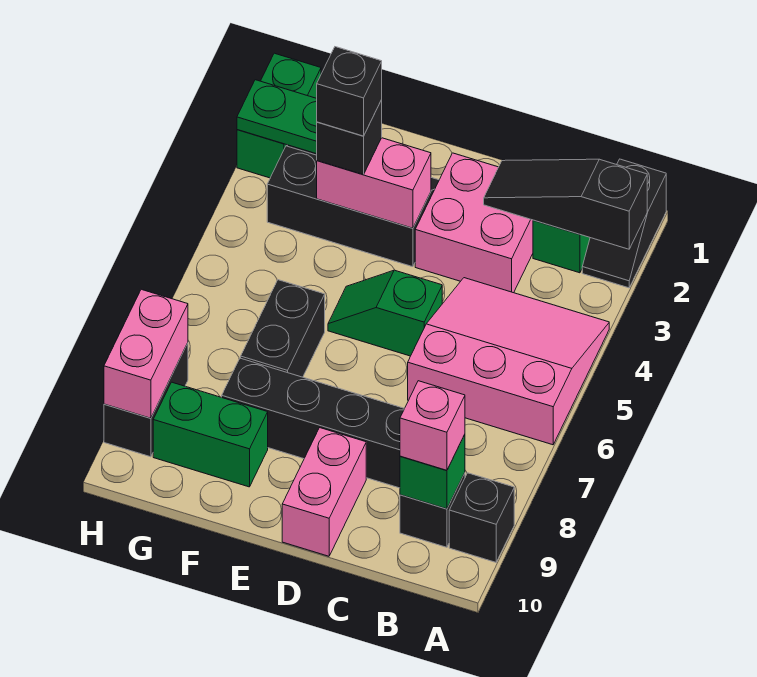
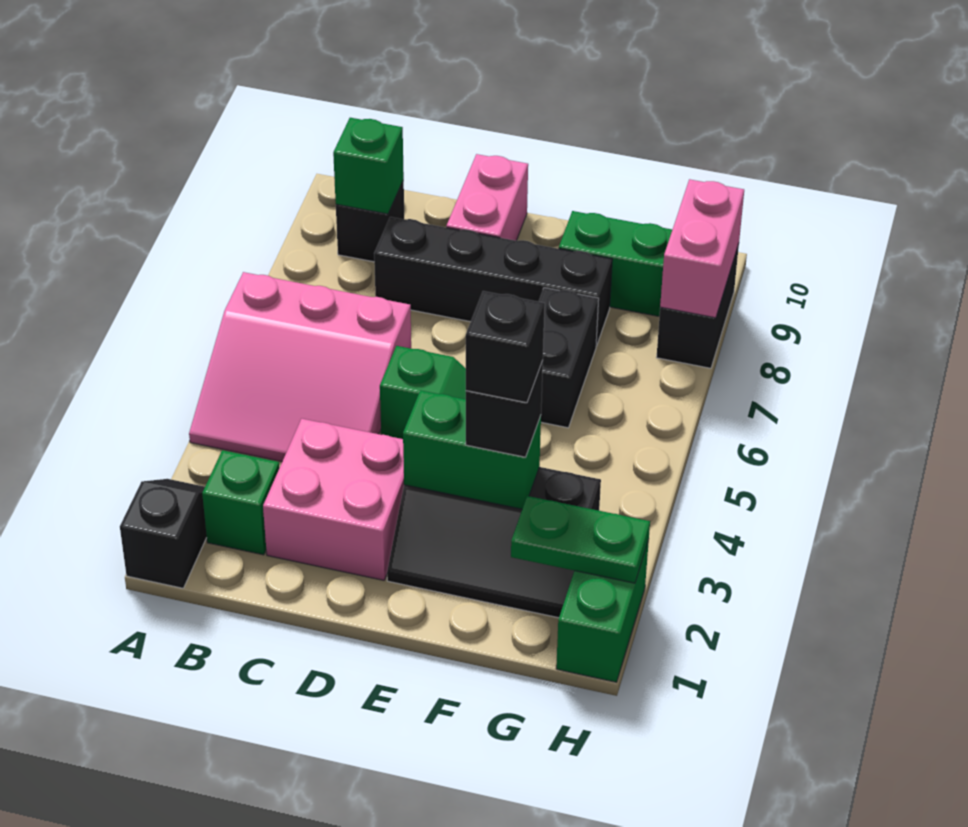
black slope A2:C2 level 2 top A -> none
black brick A9 level 1 -> none
pink brick B9 level 3 -> none
pink brick E3:F3 level 2 -> green brick E3:F3 level 2

